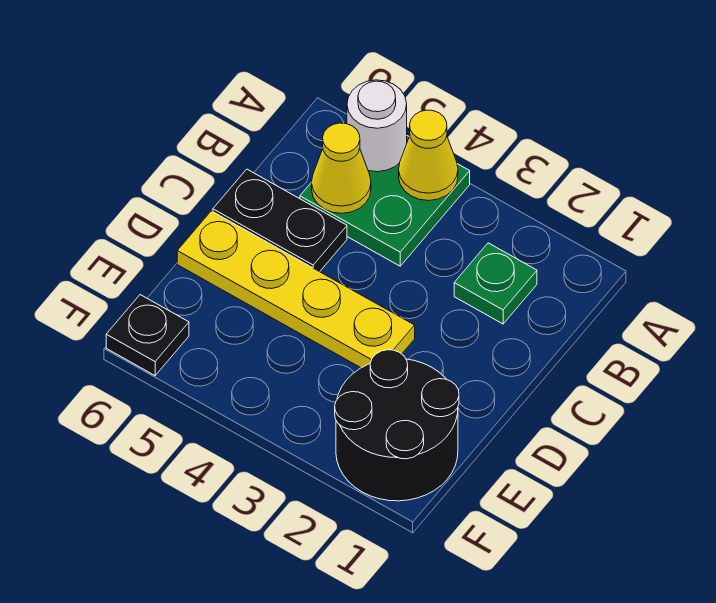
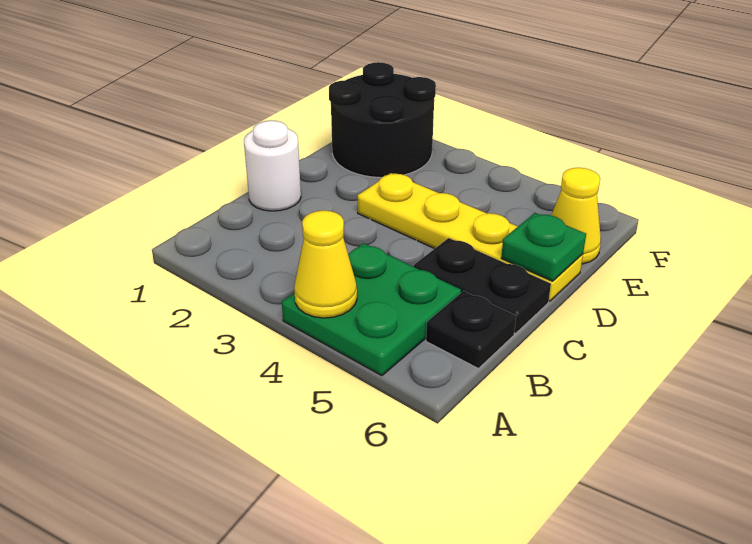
white round brick A5 level 2 -> white round brick C1 level 1
green plate B2 level 1 -> green plate D6 level 2
yellow cone B5 level 2 -> yellow cone E6 level 1
black plate F6 level 1 -> black plate B6 level 1

